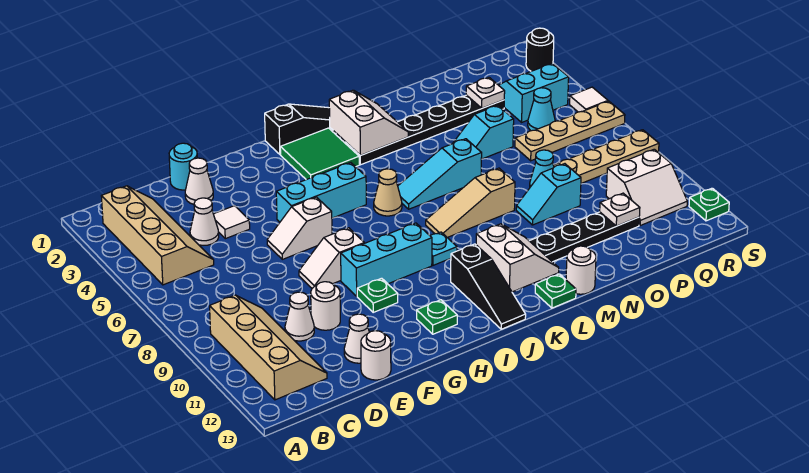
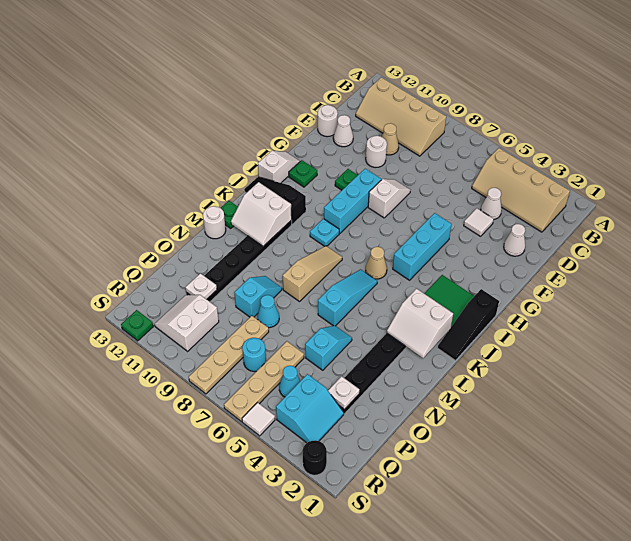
white cone D10 level 1 -> tan cone D10 level 1
cyan round brick E1 level 1 -> cyan round brick Q7 level 1
white slope F6:G6 level 1 top G -> white slope H13:I13 level 1 top I

